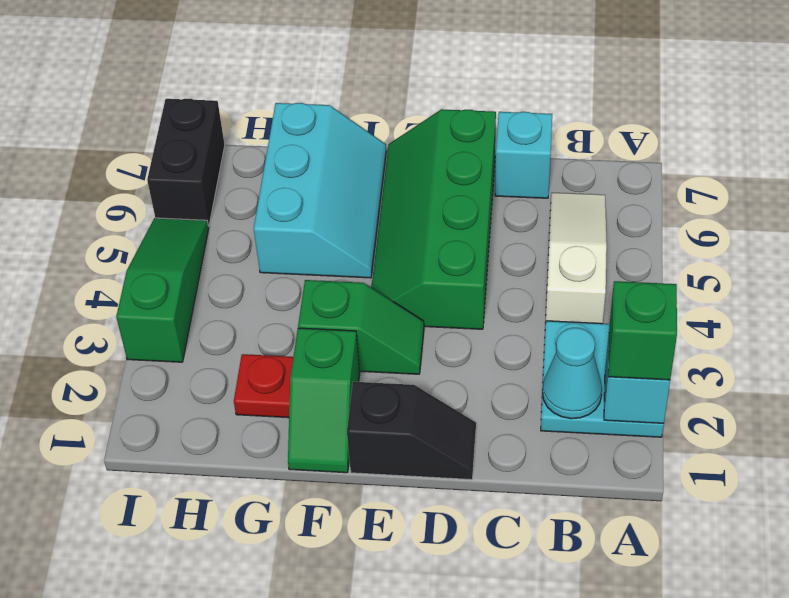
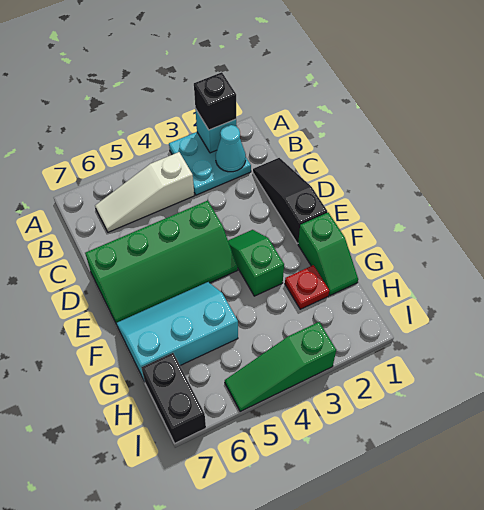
green brick A2 level 3 -> black brick A2 level 3
cyan brick C7 level 1 -> none
black slope D1:E1 level 1 top E -> black slope C1:E1 level 1 top E
green slope F1:F2 level 1 top 2 -> green slope F1:G1 level 1 top F
black brick I6:I7 level 1 -> black brick H7:I7 level 1

